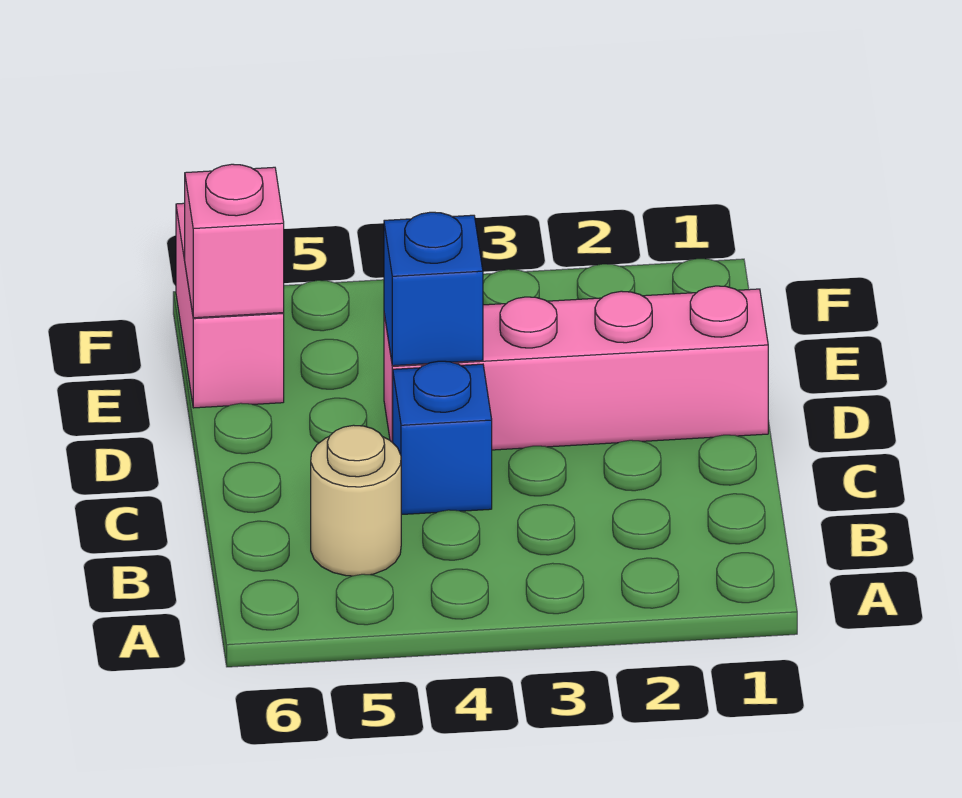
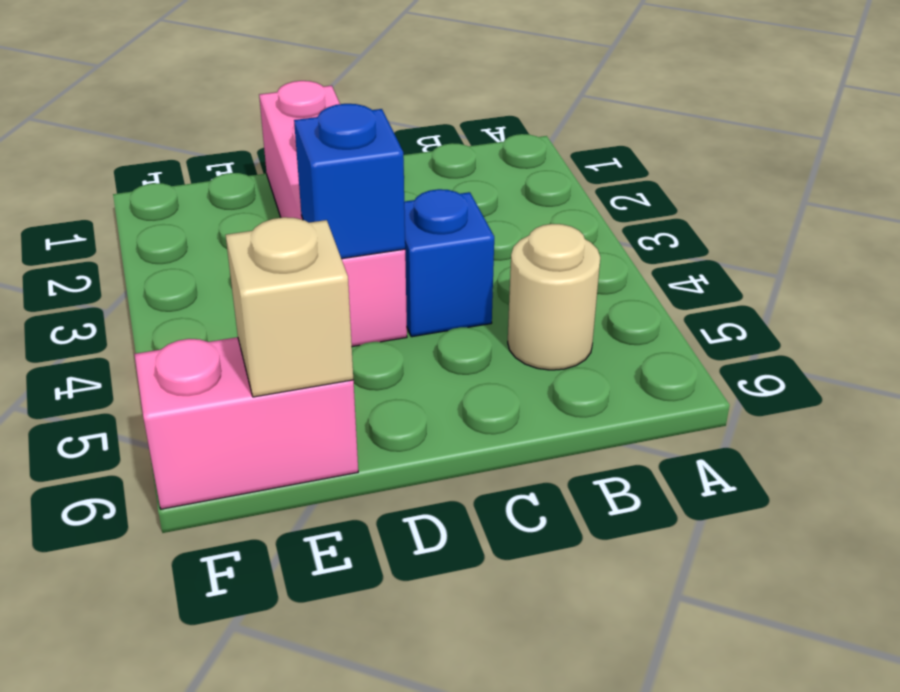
pink brick E6 level 2 -> tan brick E6 level 2

